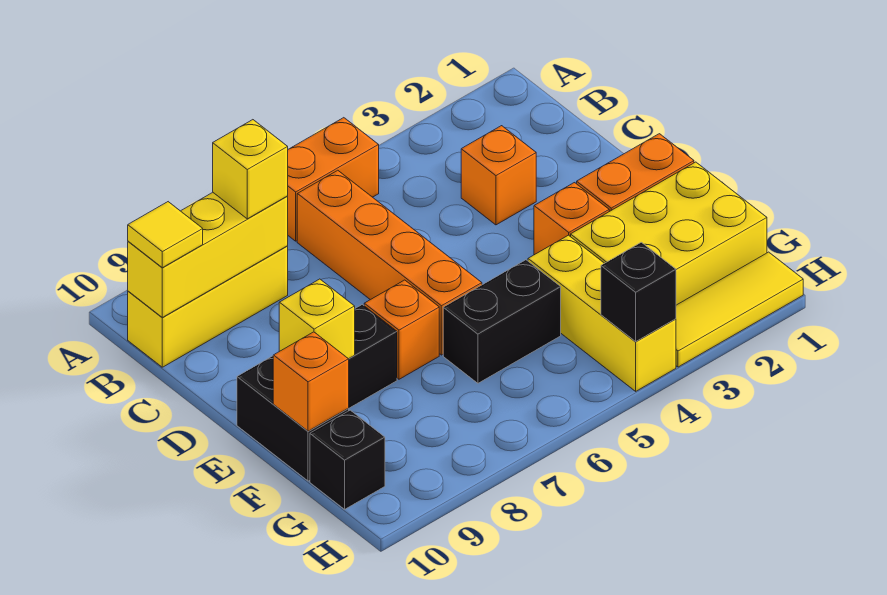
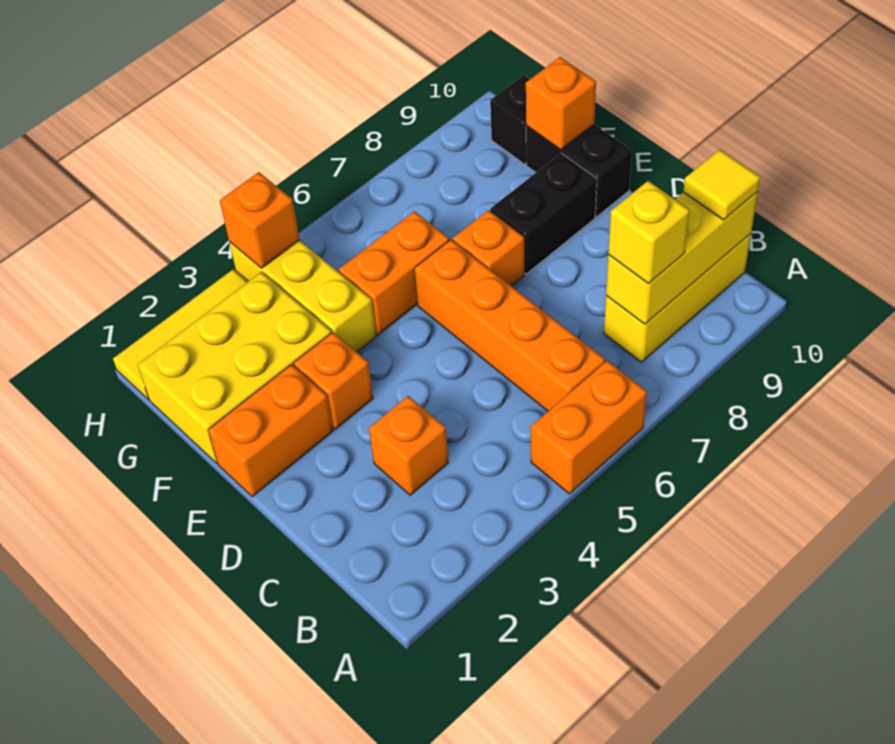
yellow brick E9 level 2 -> none
black brick F5:F6 level 1 -> orange brick F5:F6 level 1
black brick H4 level 2 -> orange brick H4 level 2

